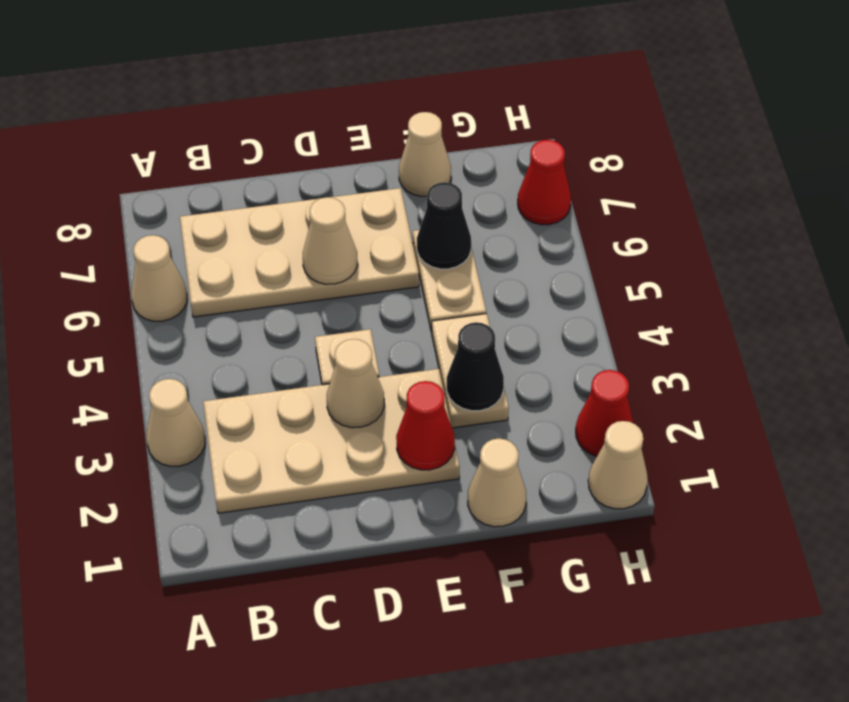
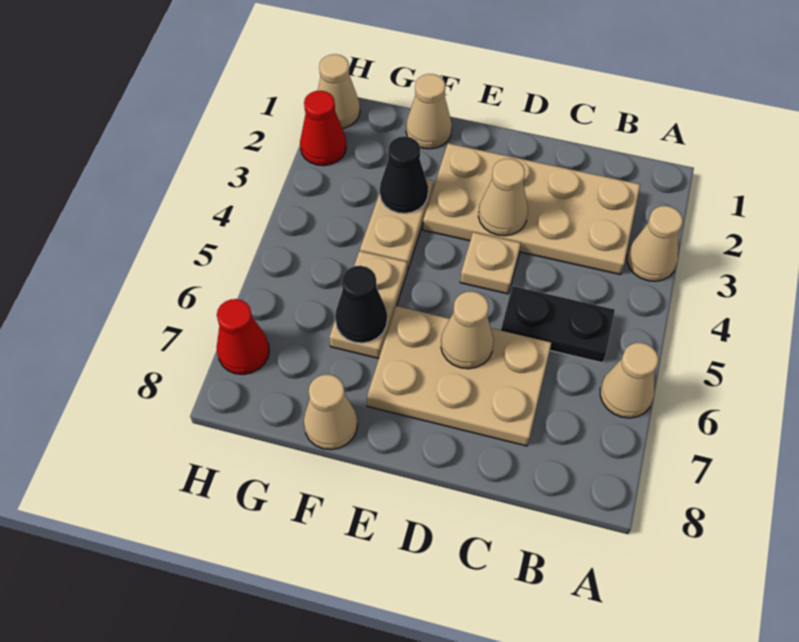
none -> black plate B5:C5 level 1
tan plate B6:E7 level 1 -> tan plate C6:E7 level 1
red cone E2 level 2 -> none

